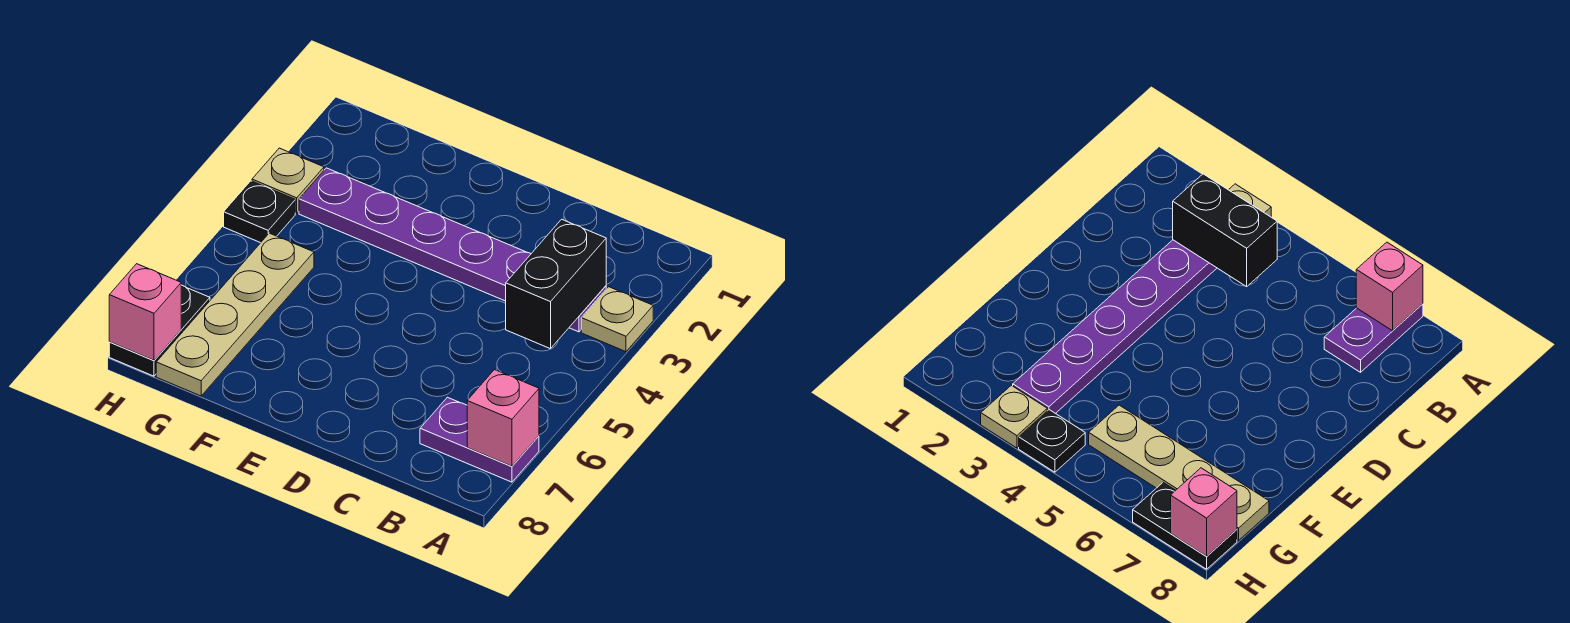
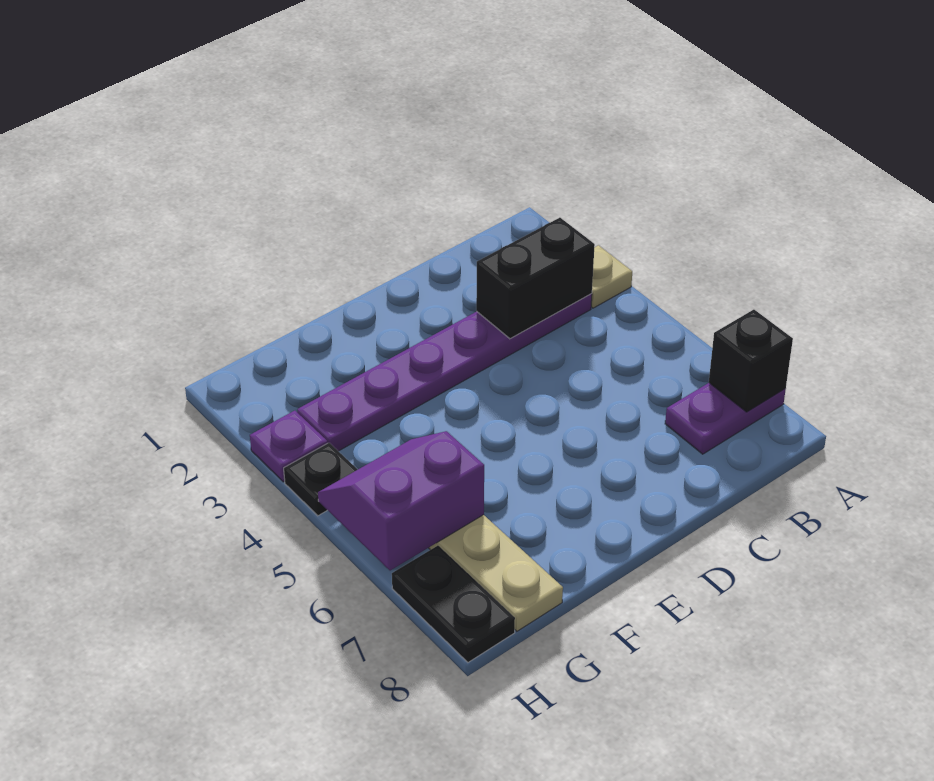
pink brick A7 level 2 -> black brick A7 level 2
black brick B3:B4 level 2 -> black brick B3:C3 level 2
none -> purple slope G5:H6 level 2 top 6
tan plate H3 level 1 -> purple plate H3 level 1
pink brick H8 level 2 -> none

